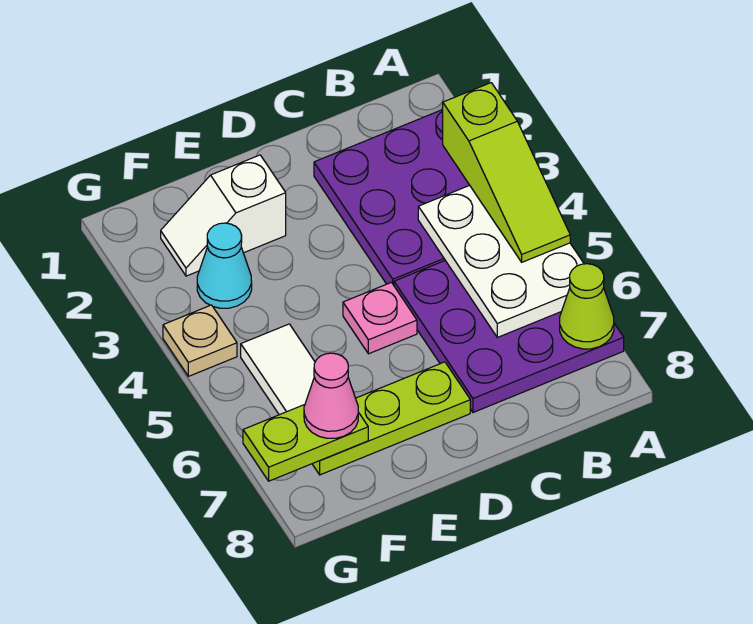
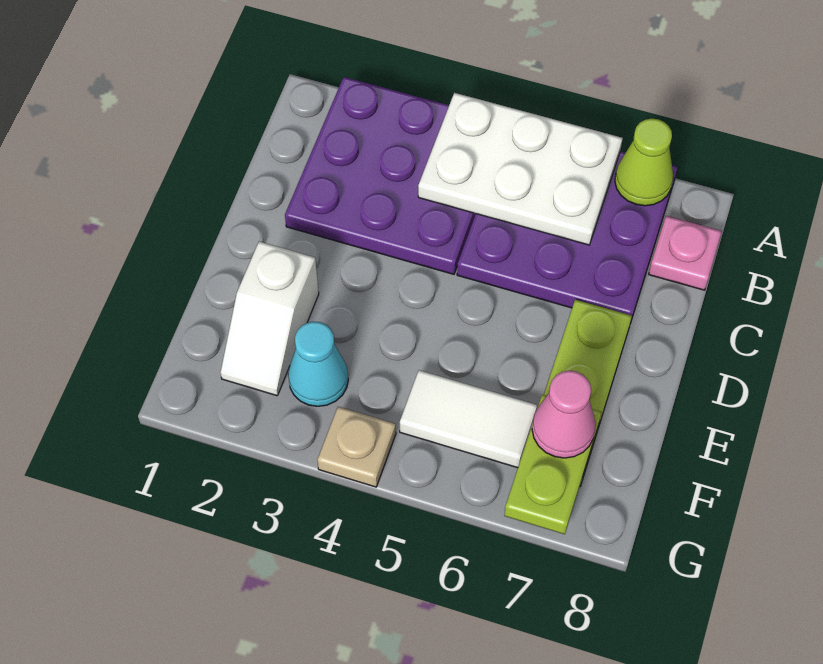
lime slope A3:A5 level 3 top 3 -> none
pink plate D5 level 1 -> pink plate B8 level 1

